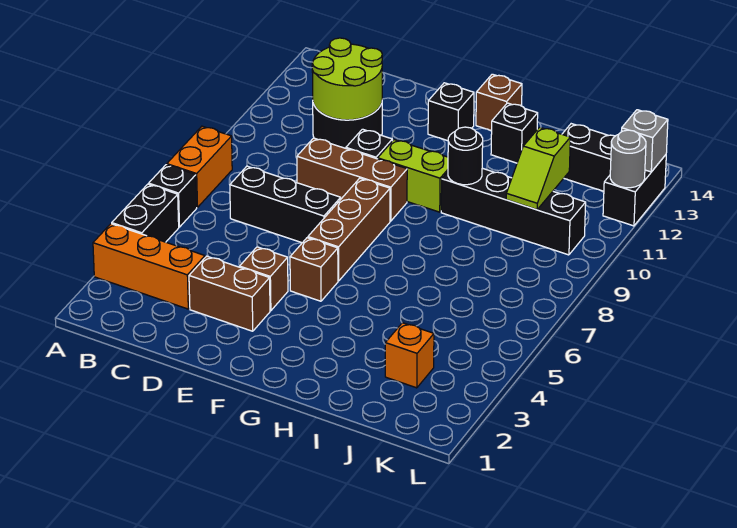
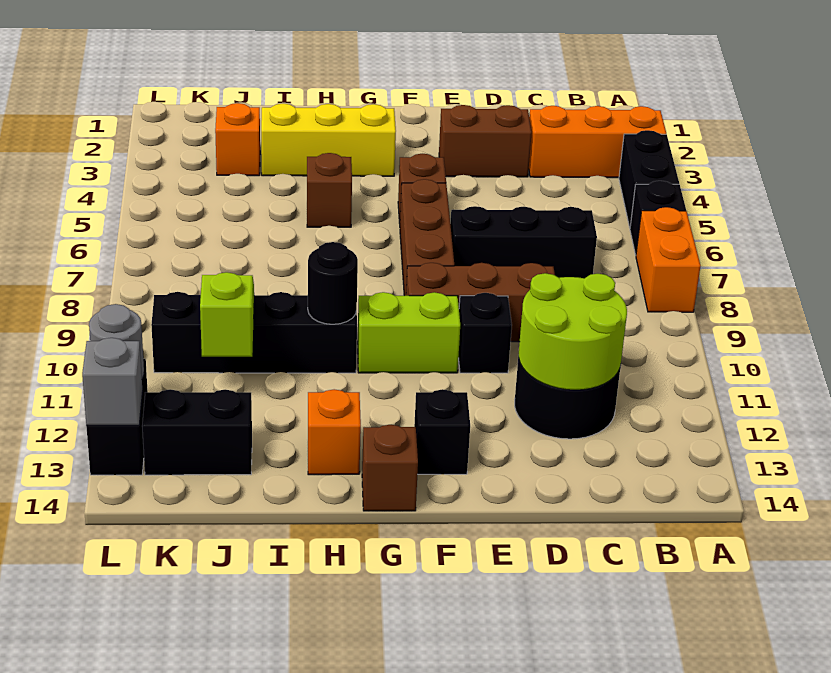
brown brick E4 level 1 -> brown brick H5 level 1
none -> yellow brick G3:I3 level 1
black brick H13 level 1 -> orange brick H13 level 1

